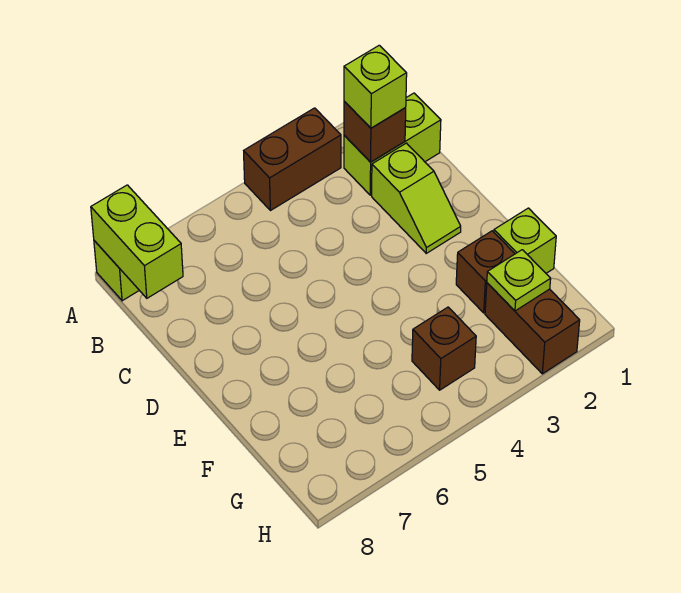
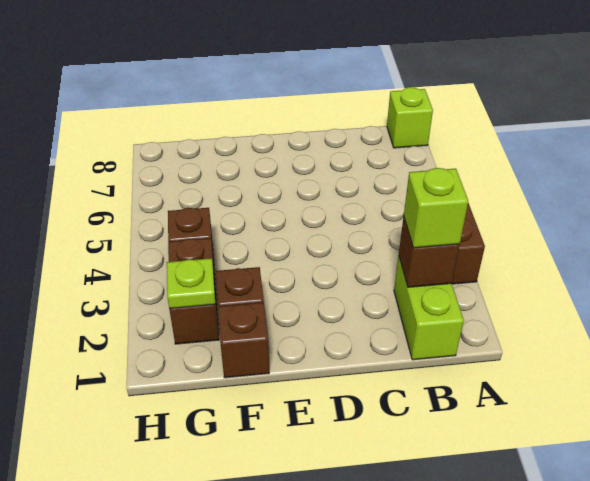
lime brick A8:B8 level 2 -> none
lime slope C2:D2 level 1 top C -> none
lime brick F1 level 1 -> brown brick F1 level 1
brown brick G2:H2 level 1 -> brown brick G2:G3 level 1

